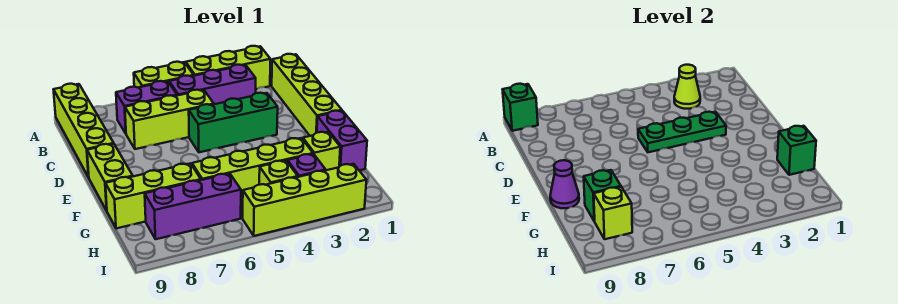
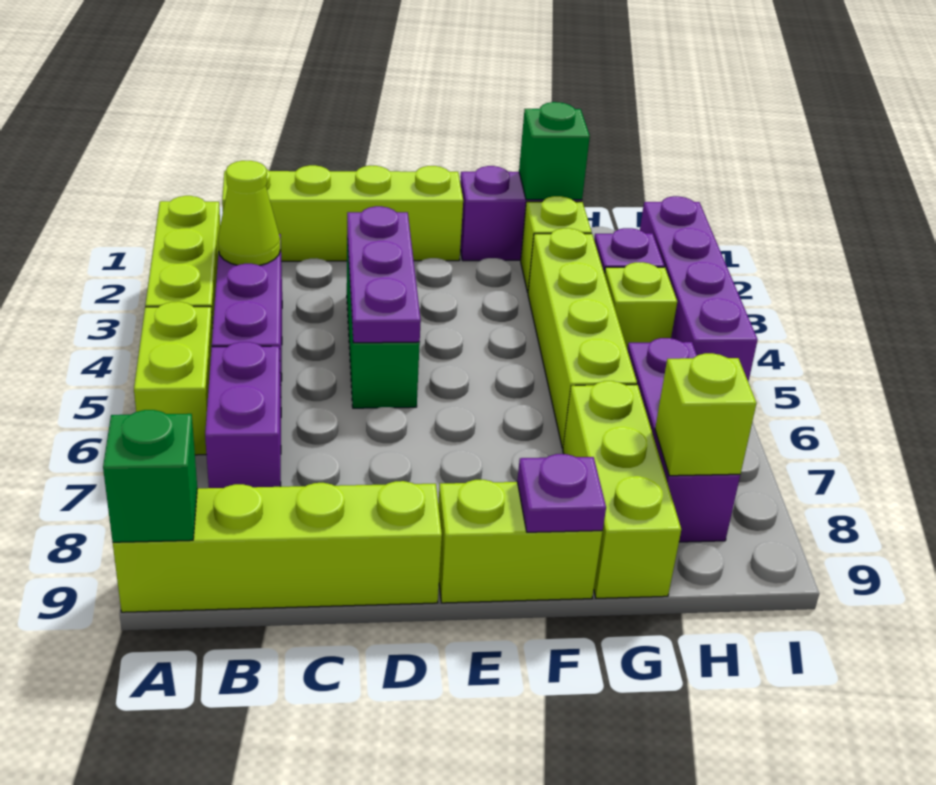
lime brick C5:C7 level 1 -> none
green plate D3:D5 level 2 -> purple plate D3:D5 level 2
purple cone F9 level 2 -> purple plate F9 level 2
green brick G8 level 2 -> none
lime brick I2:I5 level 1 -> purple brick I2:I5 level 1

